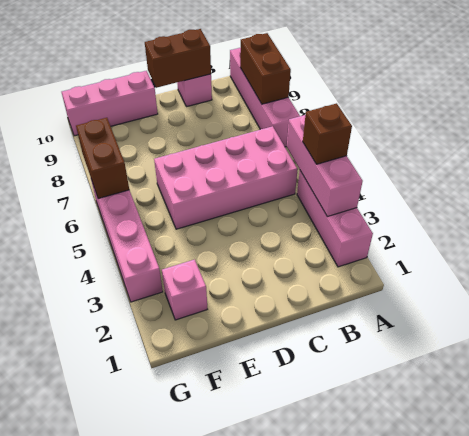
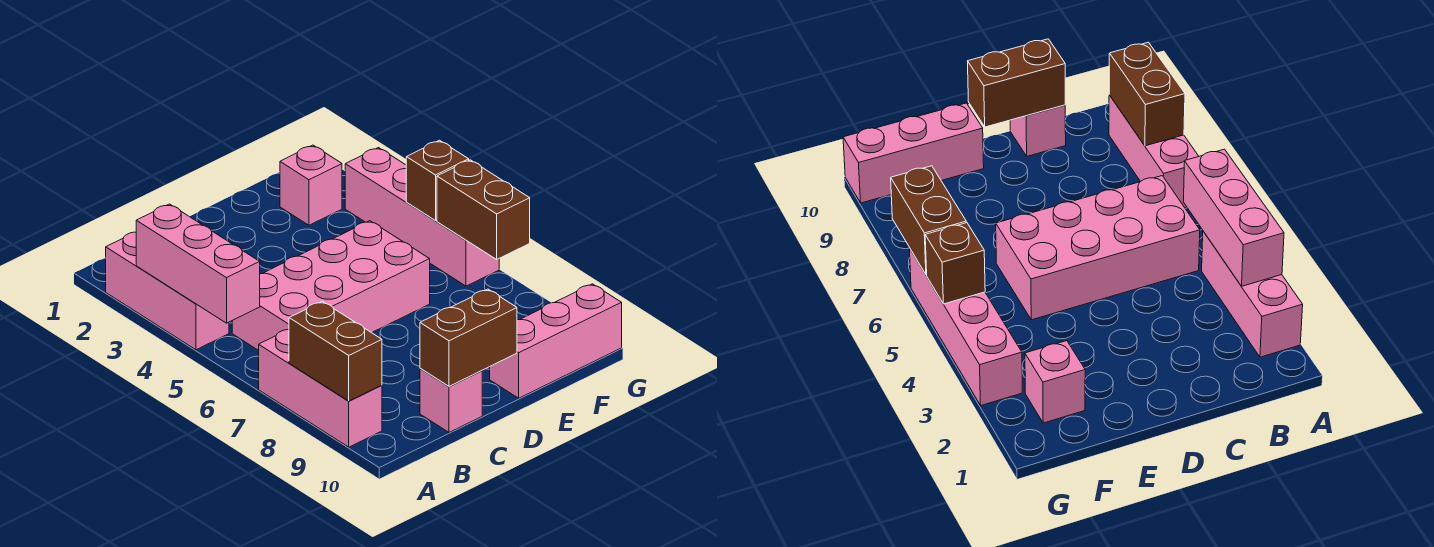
brown brick A4 level 3 -> brown brick G5 level 2
pink brick A7:A10 level 1 -> pink brick A7:A9 level 1

